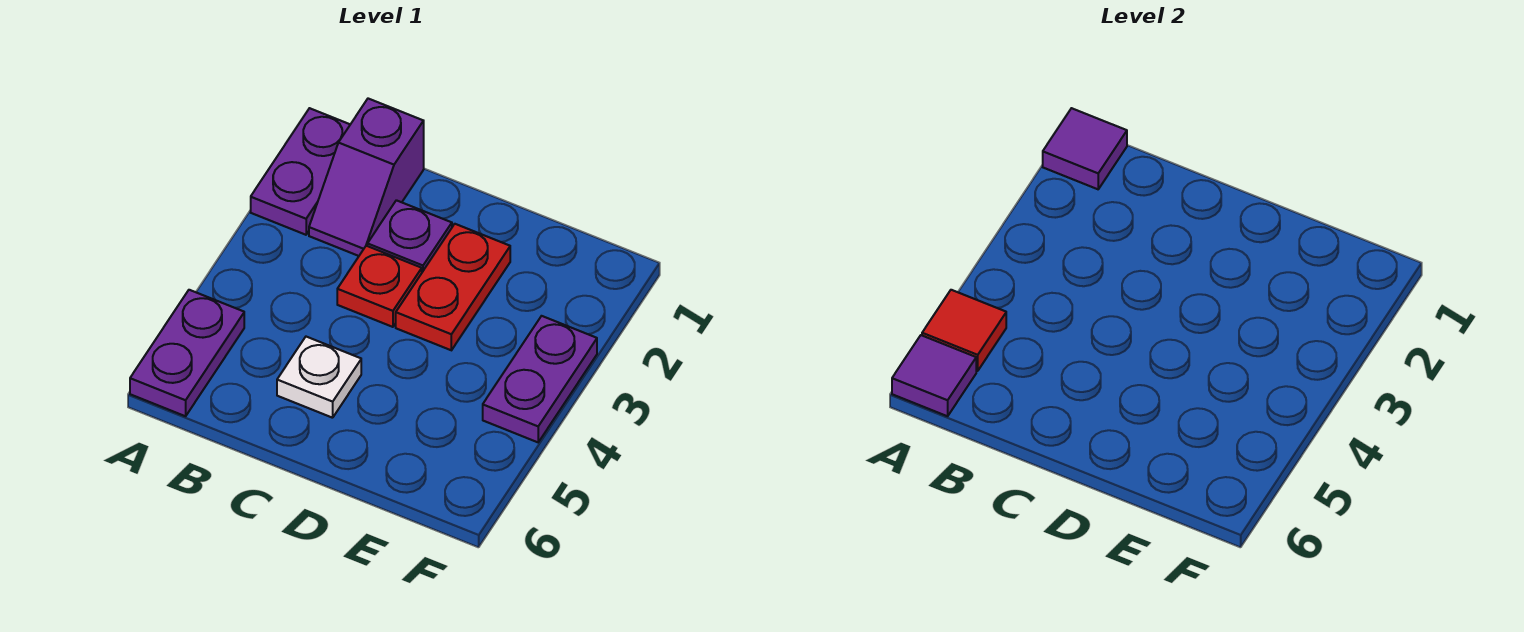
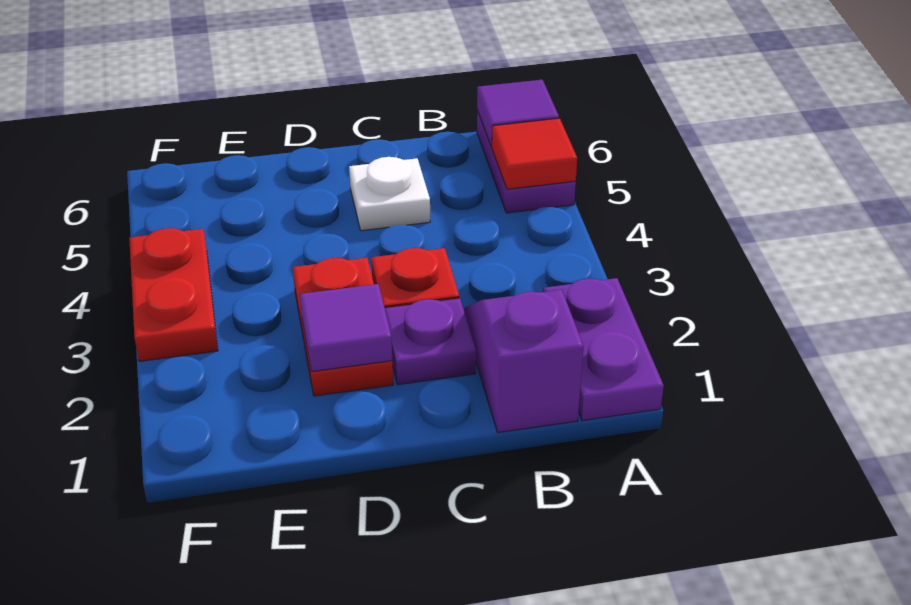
purple tile A1 level 2 -> purple tile D2 level 2
purple plate F3:F4 level 1 -> red plate F3:F4 level 1

